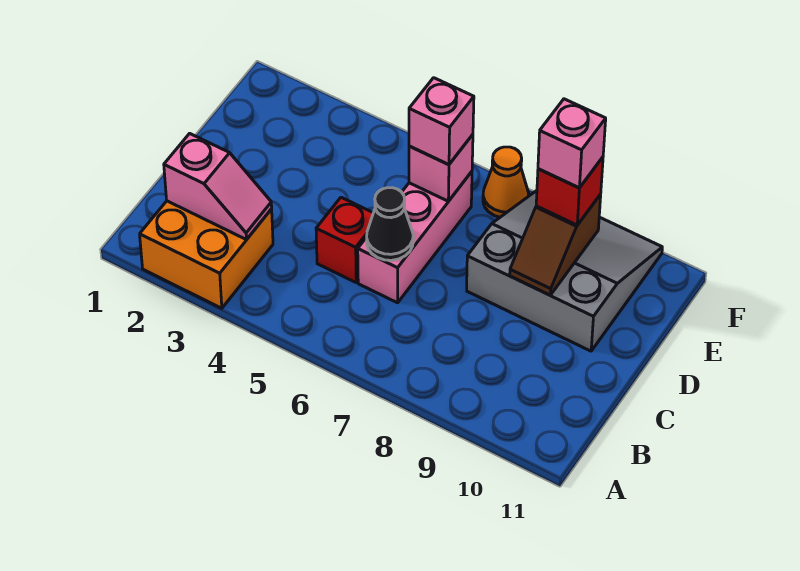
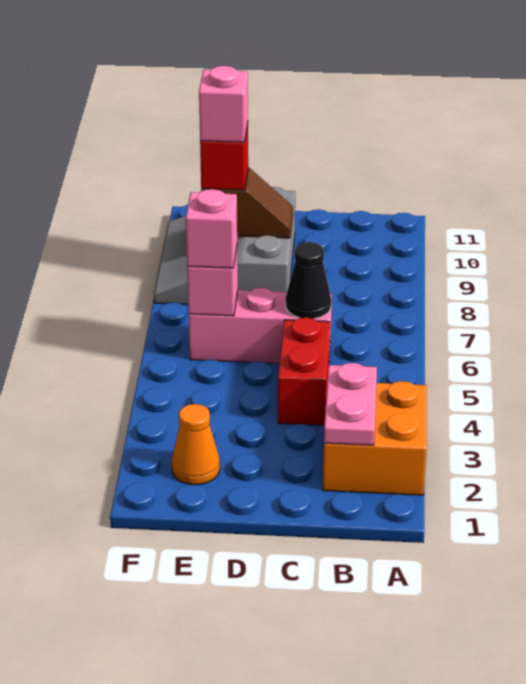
pink slope B2:B3 level 2 top 2 -> pink plate B2:B3 level 2
red brick C5 level 1 -> red brick C4:C5 level 1
orange cone F7 level 1 -> orange cone E2 level 1

